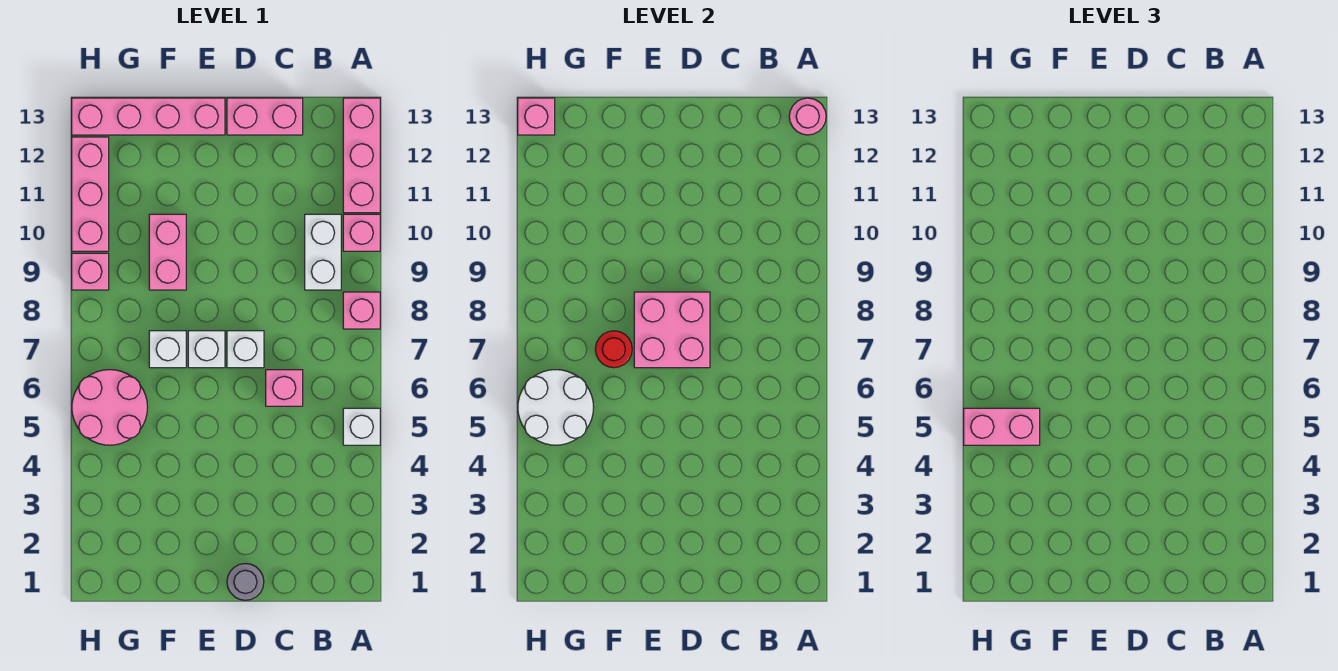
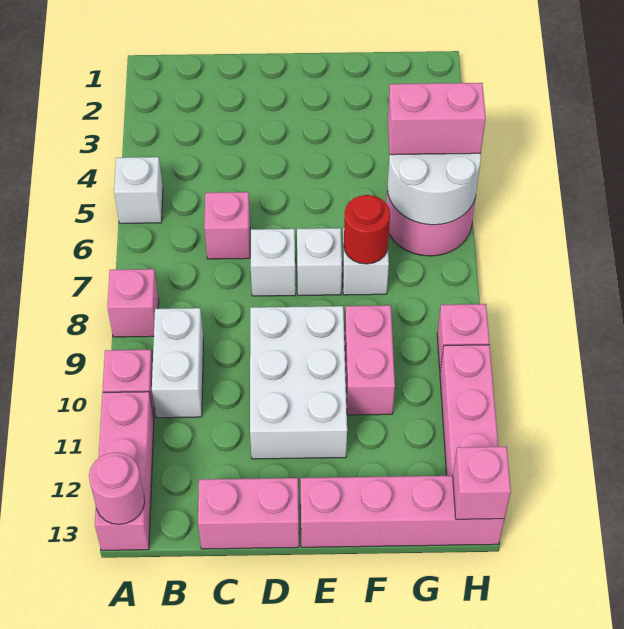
grey round brick D1 level 1 -> none
pink brick D7:E8 level 2 -> none
none -> white brick D9:E11 level 1

